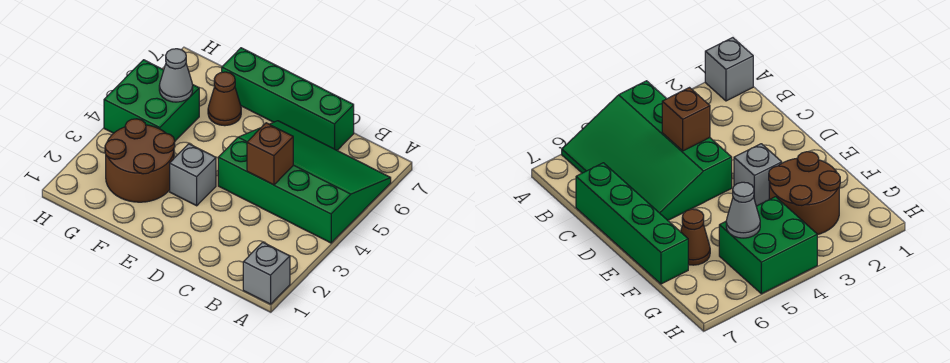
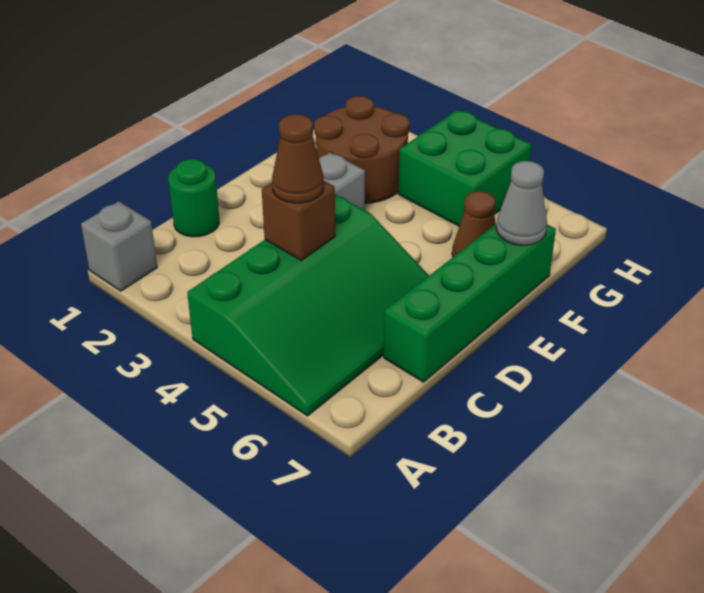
none -> green round brick C1 level 1
none -> brown cone C4 level 3
grey cone G5 level 2 -> grey cone F7 level 2

